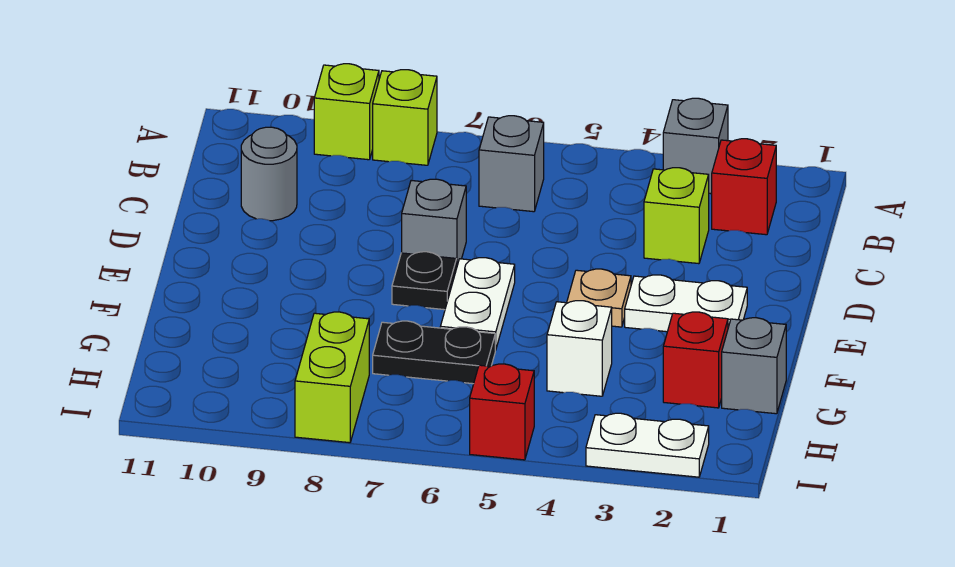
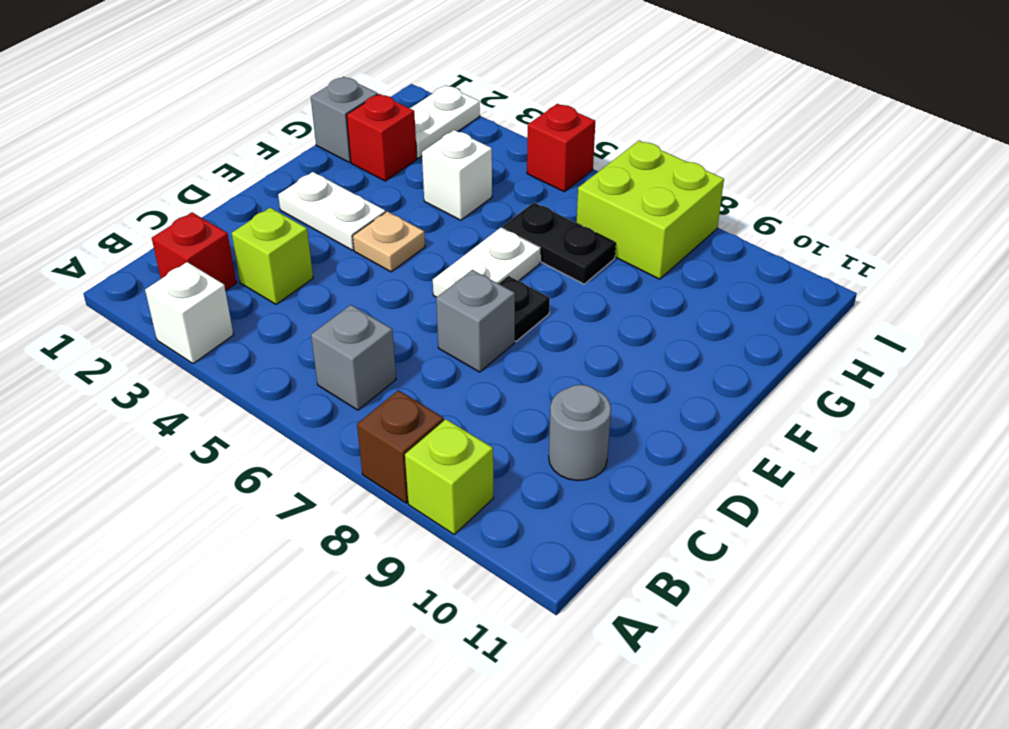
grey brick A3 level 1 -> white brick A3 level 1
lime brick A8 level 1 -> brown brick A8 level 1
lime brick H8:I8 level 1 -> lime brick H7:I8 level 1
white plate I2:I3 level 1 -> white plate H2:I2 level 1

